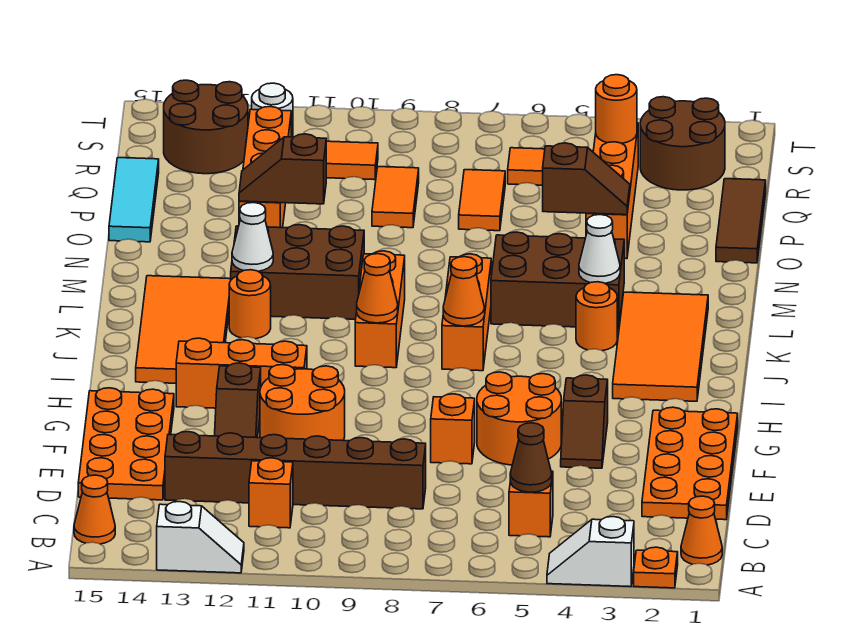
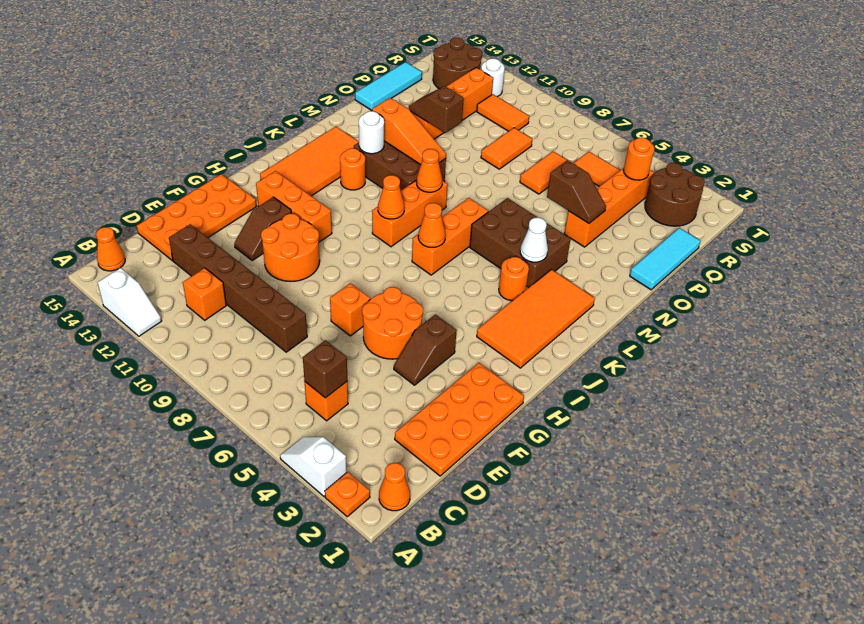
brown cone C5 level 2 -> brown brick C5 level 2
none -> orange cone L9 level 2
white cone L12 level 2 -> white round brick L12 level 2
none -> orange slope M10:M12 level 2 top 12
brown tile O1:Q1 level 1 -> cyan tile O1:Q1 level 1

